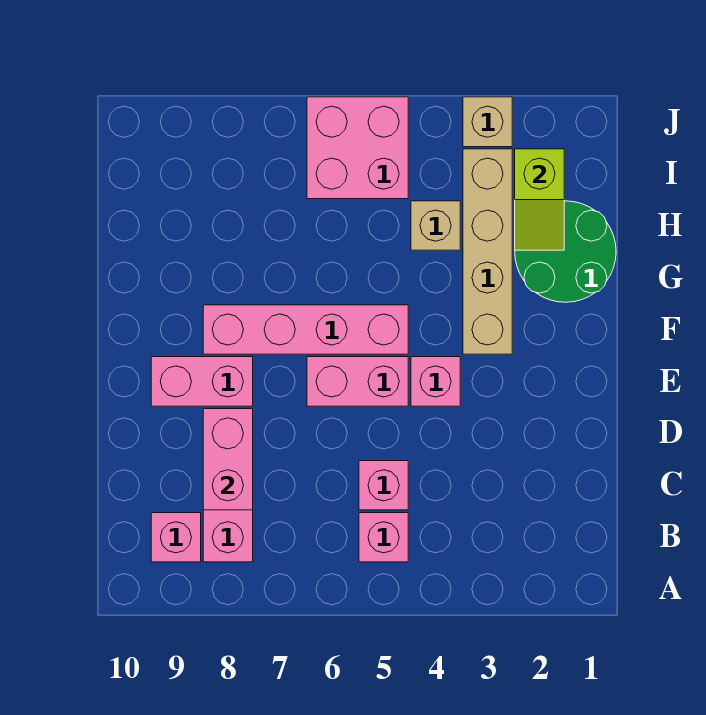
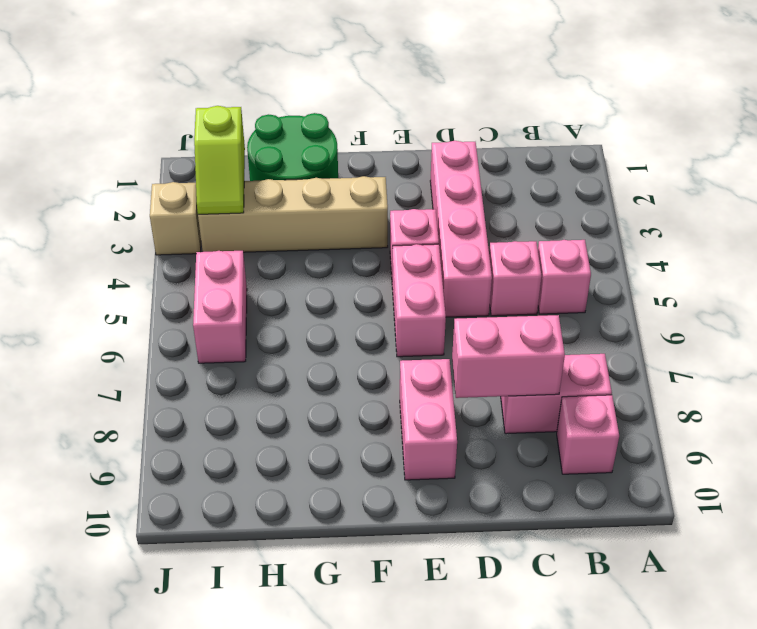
pink brick F5:F8 level 1 -> pink brick D2:D5 level 1
lime slope H2:I2 level 2 top I -> lime slope I2:I3 level 2 top 2
tan brick H4 level 1 -> none
pink brick I5:J6 level 1 -> pink brick I5:I6 level 1

